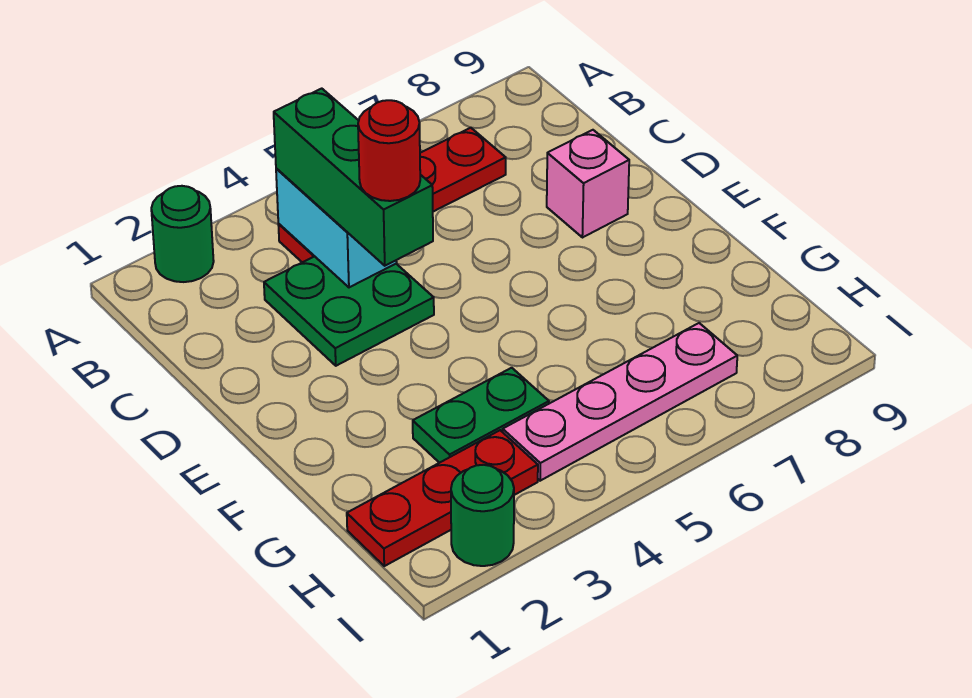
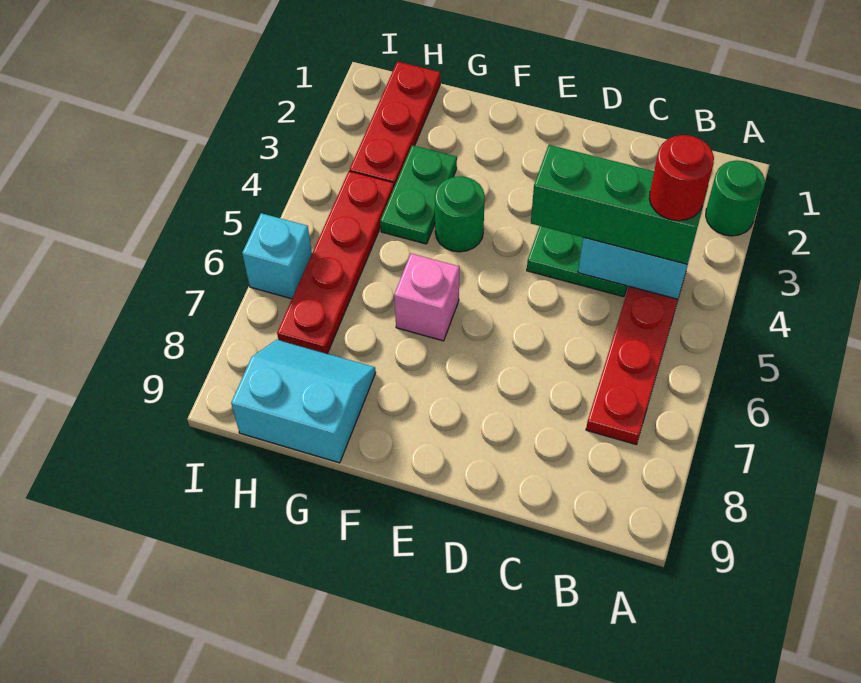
red round brick D4 level 4 -> red round brick B4 level 4
pink brick D8 level 1 -> pink brick F6 level 1
none -> cyan slope G8:H9 level 1 top 9
pink plate H4:H7 level 1 -> red plate H4:H7 level 1
green round brick I2 level 1 -> green round brick F4 level 1
none -> cyan brick I6 level 1

